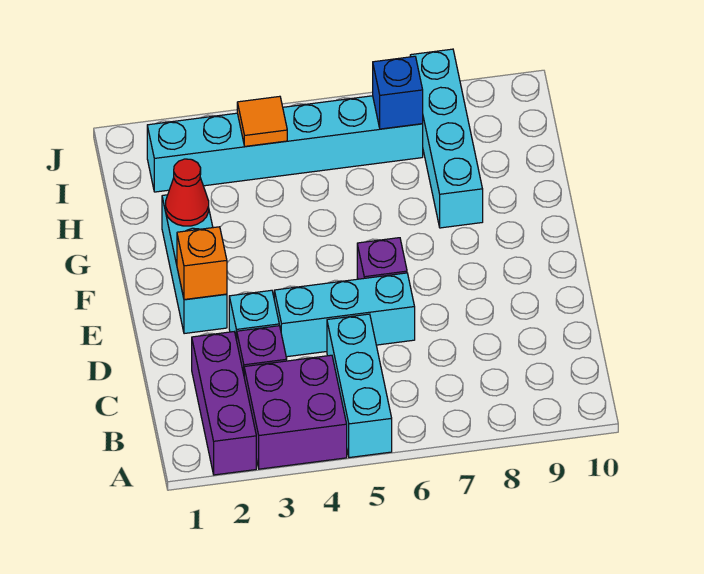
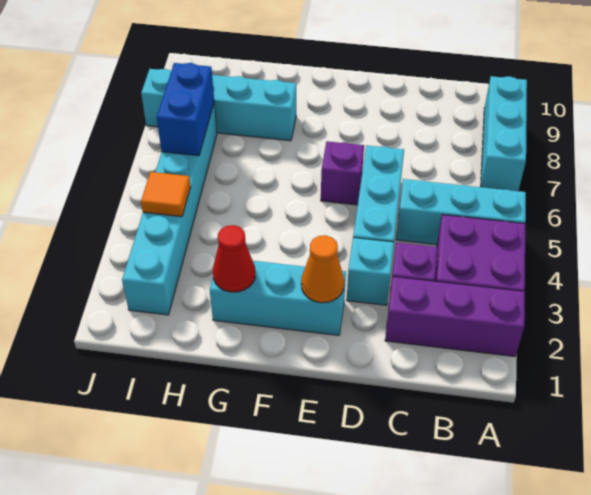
none -> cyan brick A7:A9 level 1
orange brick E2 level 2 -> orange cone E2 level 2
blue brick I7 level 2 -> blue brick I6:I7 level 2

